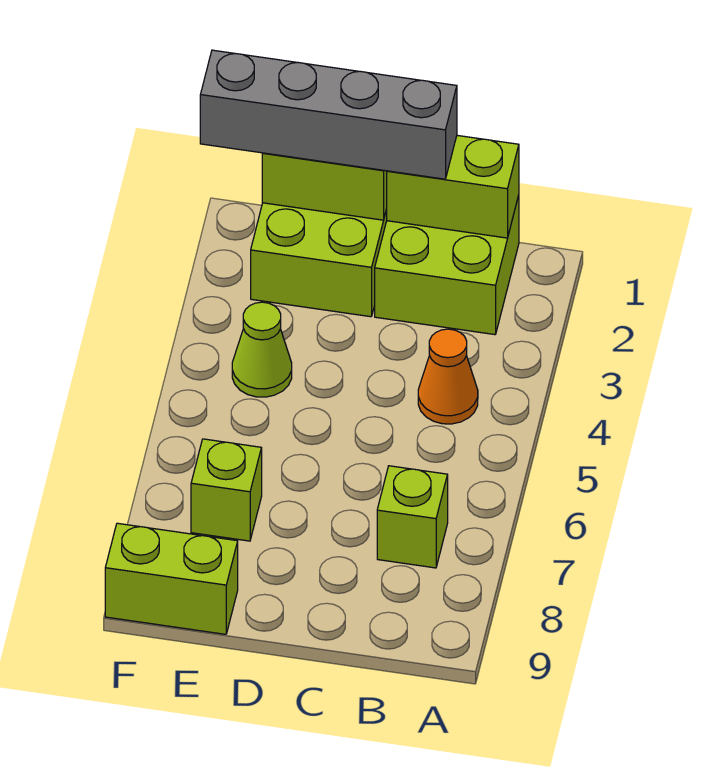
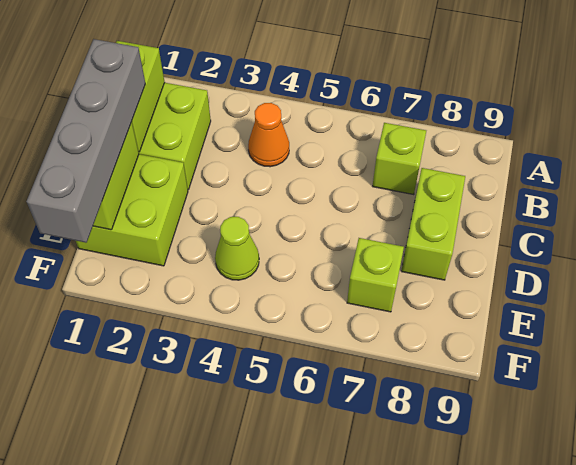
lime brick E9:F9 level 1 -> lime brick C8:D8 level 1

